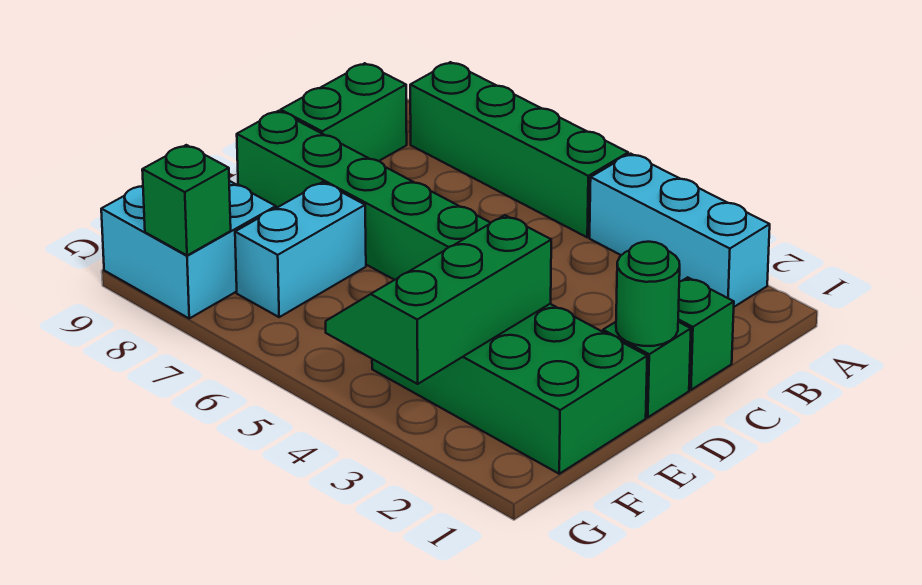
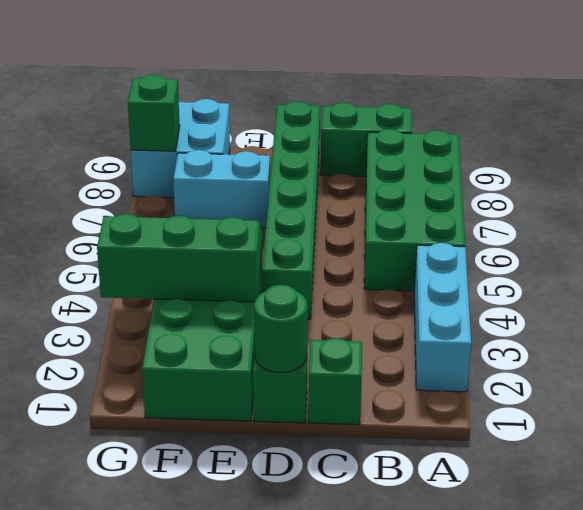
green brick A5:A8 level 1 -> green brick A5:B8 level 1

